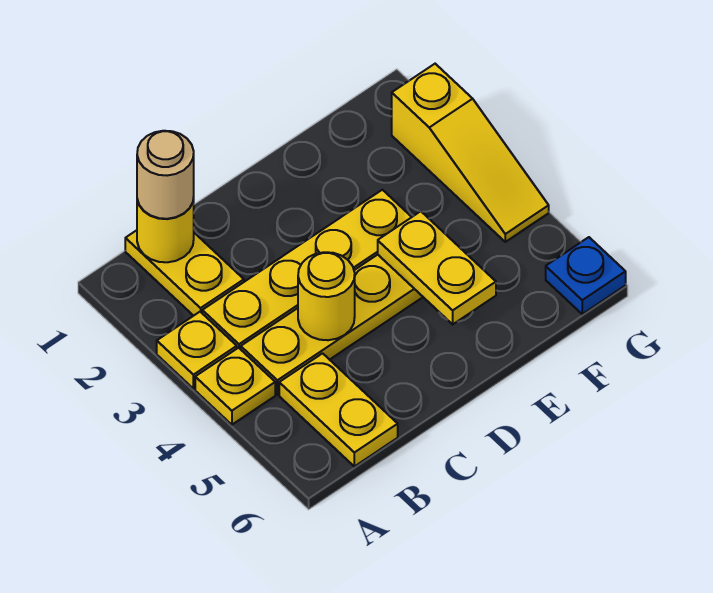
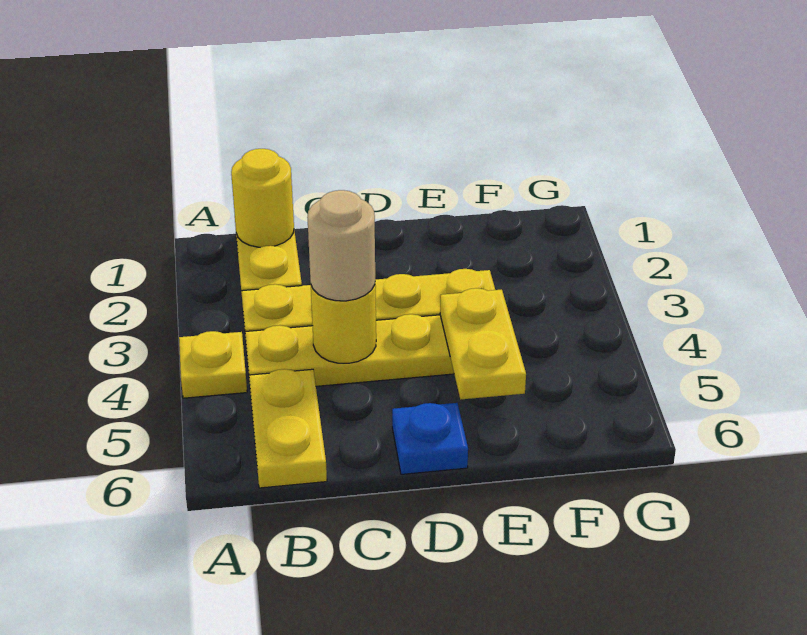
yellow plate A3 level 1 -> none
tan round brick B1 level 3 -> tan round brick C4 level 3
yellow slope G2:G4 level 1 top 2 -> none
blue plate G6 level 1 -> blue plate D6 level 1

